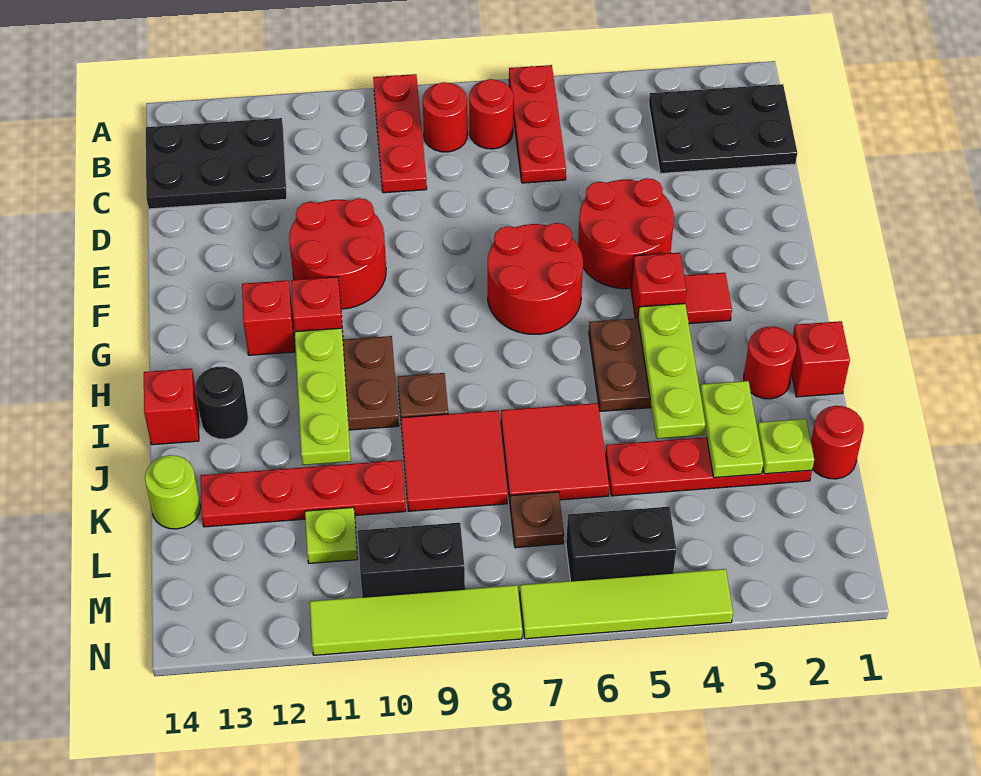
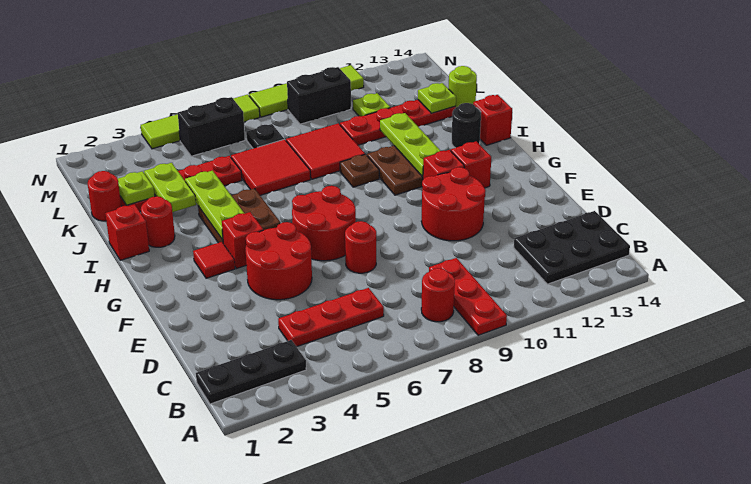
red plate A6:C6 level 1 -> red plate C4:C6 level 1
black plate B1:C3 level 1 -> black plate B1:B3 level 1
red round brick B7 level 1 -> red round brick E7 level 1
none -> lime plate K13 level 2
brown plate L7 level 1 -> black plate L7 level 1

